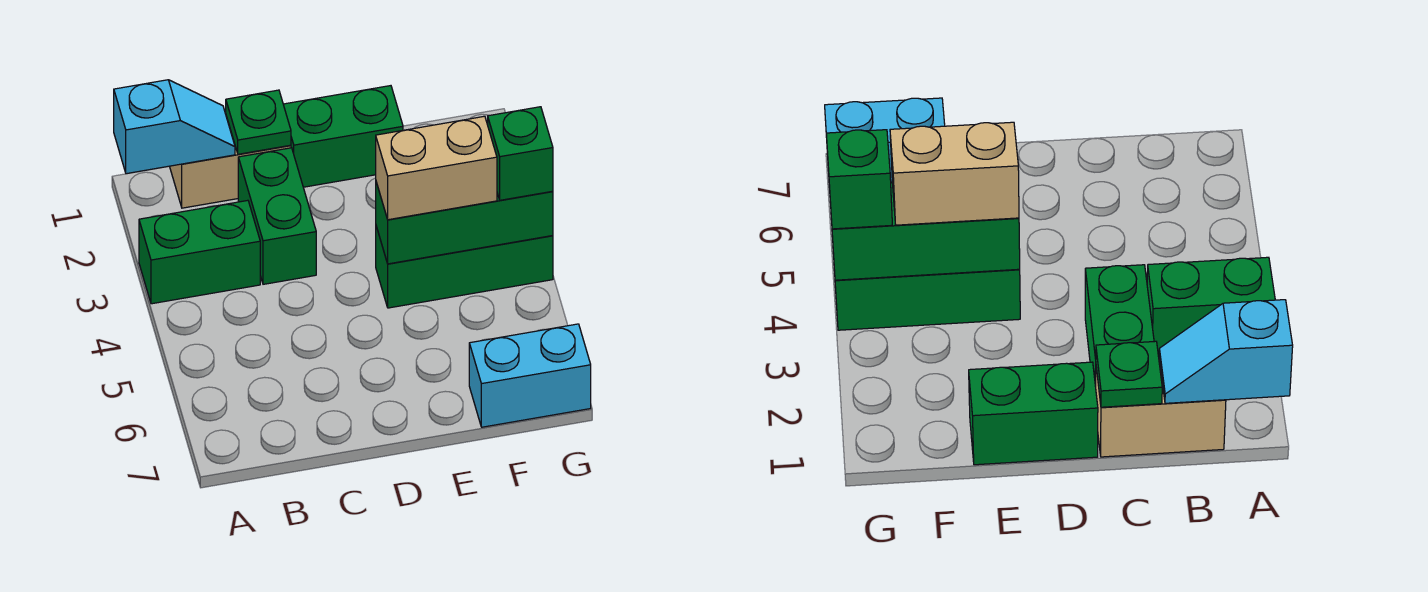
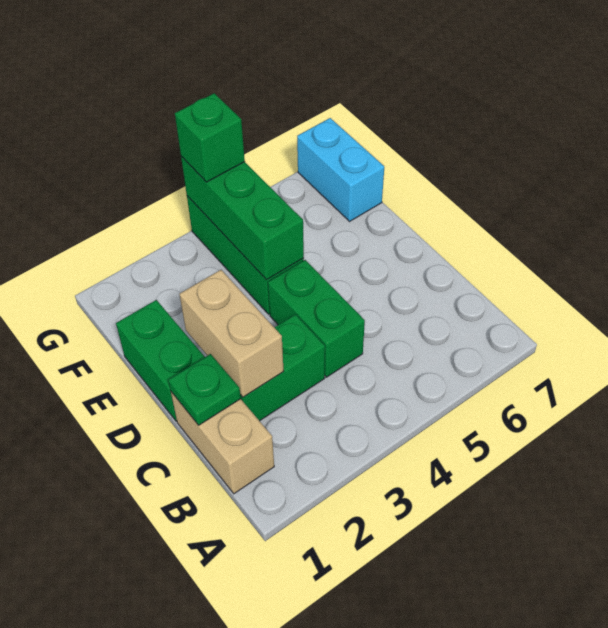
cyan slope A1:B1 level 2 top A -> none
green brick A3:B3 level 1 -> green brick C4:D4 level 1
tan brick E4:F4 level 3 -> tan brick C2:D2 level 2

